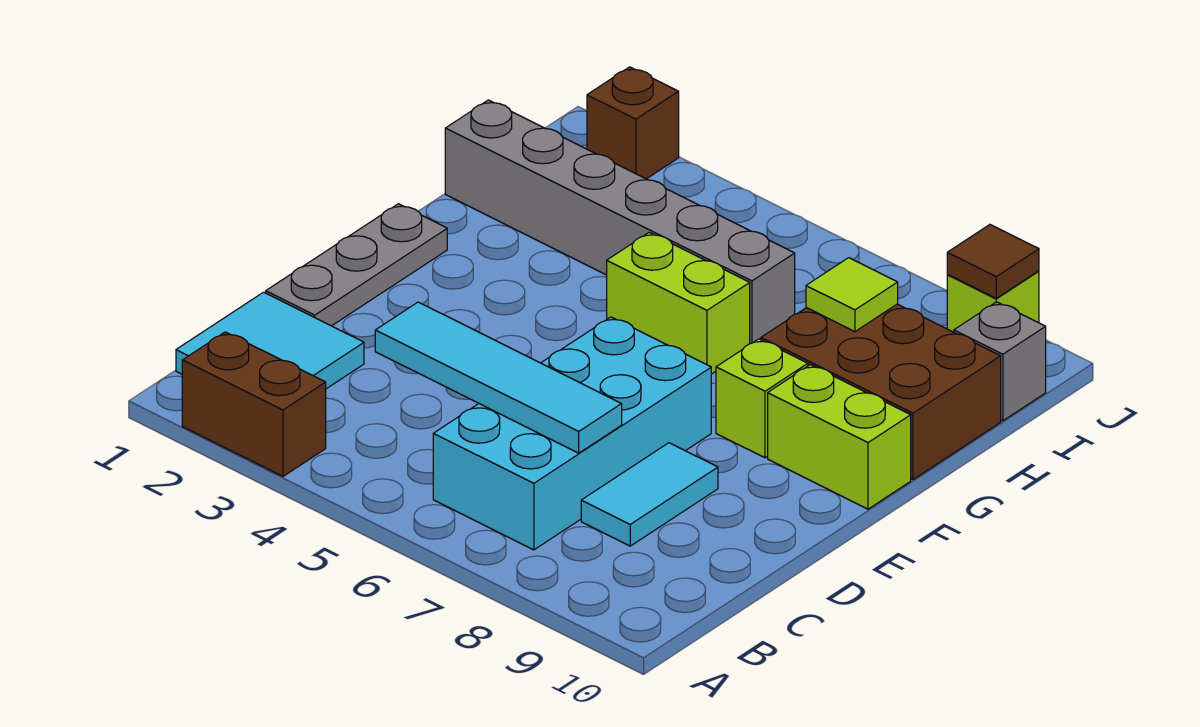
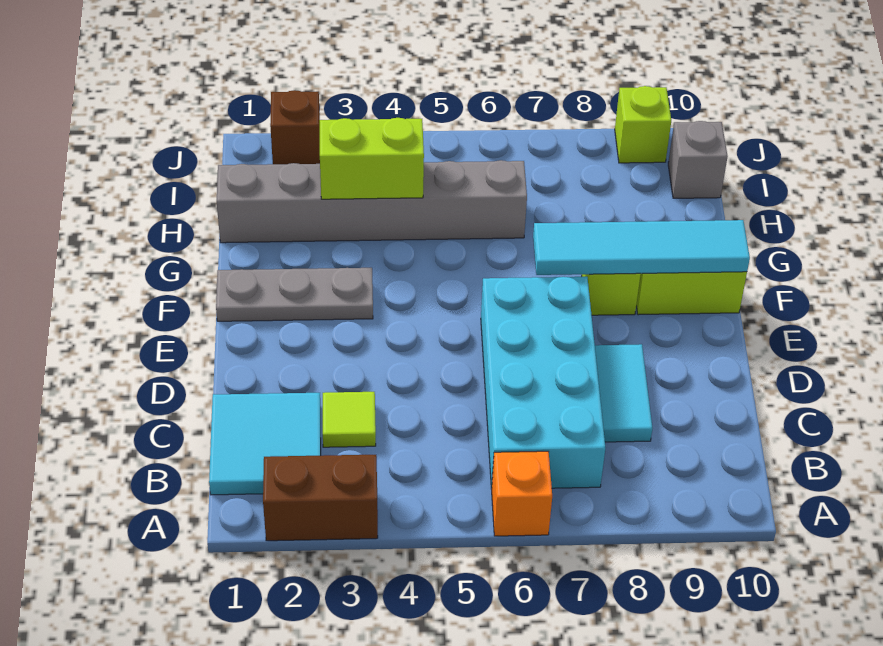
none -> orange brick A6 level 1
cyan tile C4:C7 level 2 -> cyan tile F7:F10 level 2
grey plate D1:F1 level 1 -> grey plate F1:F3 level 1
lime brick G5:G6 level 1 -> lime brick H3:H4 level 2
brown brick G8:H10 level 1 -> none
lime tile H8 level 2 -> lime tile C3 level 1
brown tile J9 level 2 -> none

